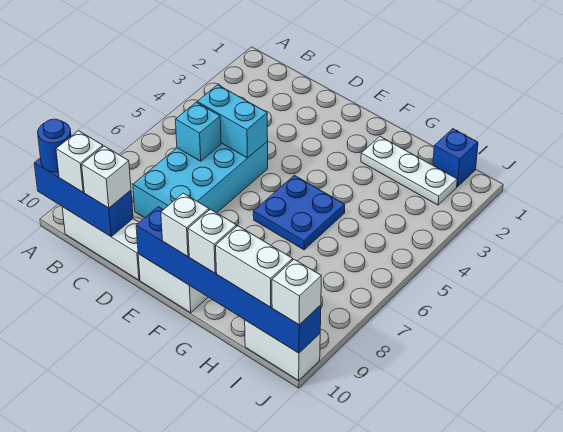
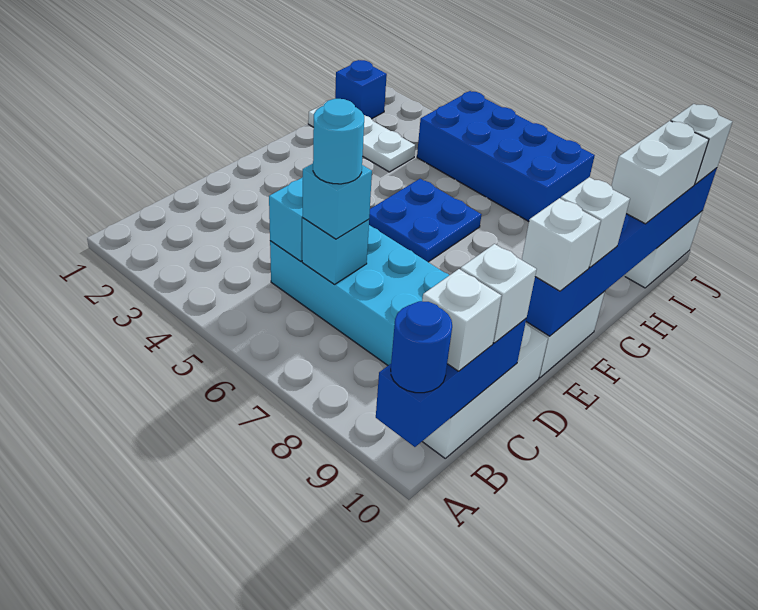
none -> cyan brick C6 level 3
none -> cyan round brick C6 level 4
white plate G2:I2 level 1 -> white plate H1:H3 level 1
white brick G10 level 3 -> white brick E10 level 3
none -> blue brick I4:J7 level 1

